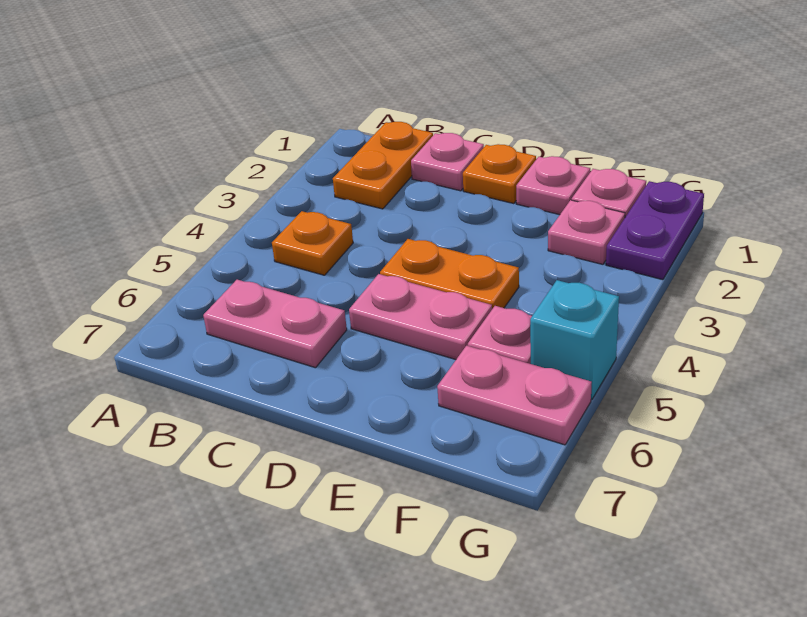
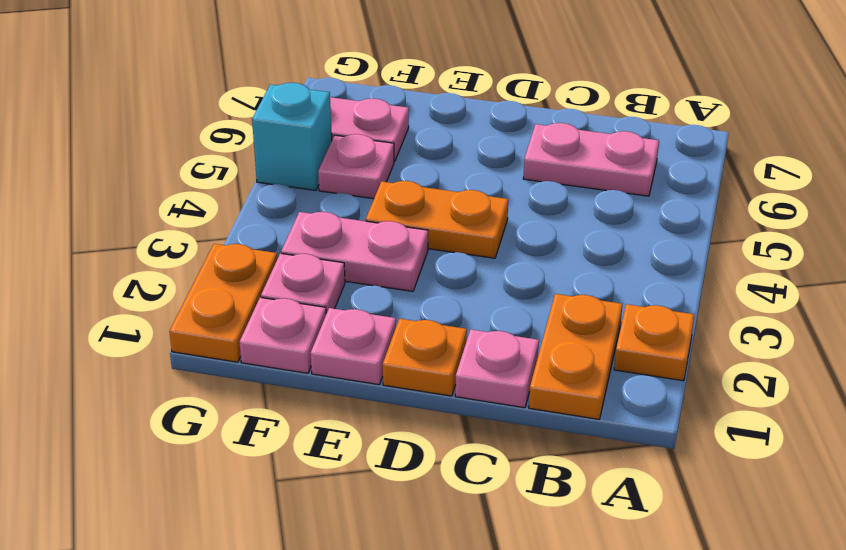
orange plate B4 level 1 -> orange plate A2 level 1
pink plate D5:E5 level 1 -> pink plate E3:F3 level 1
purple plate G1:G2 level 1 -> orange plate G1:G2 level 1

